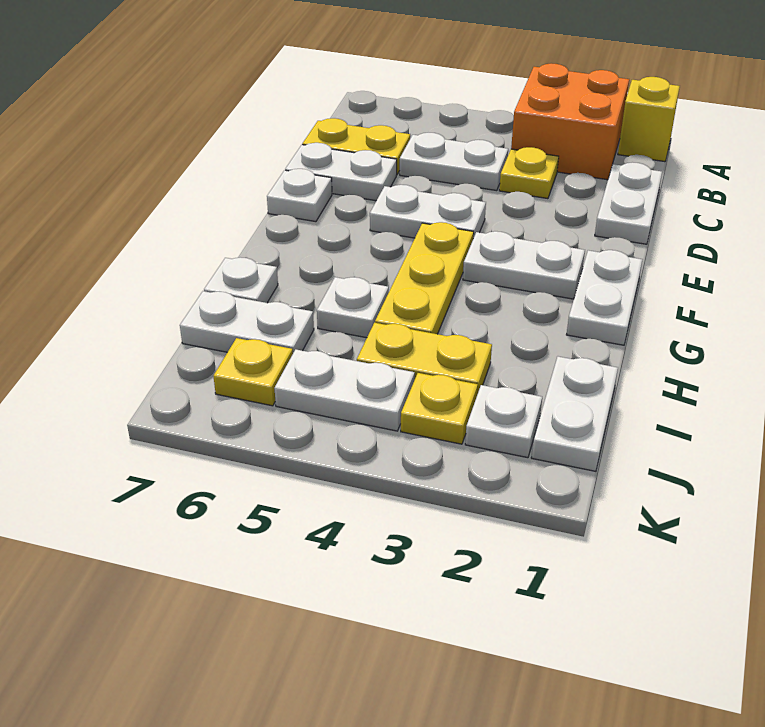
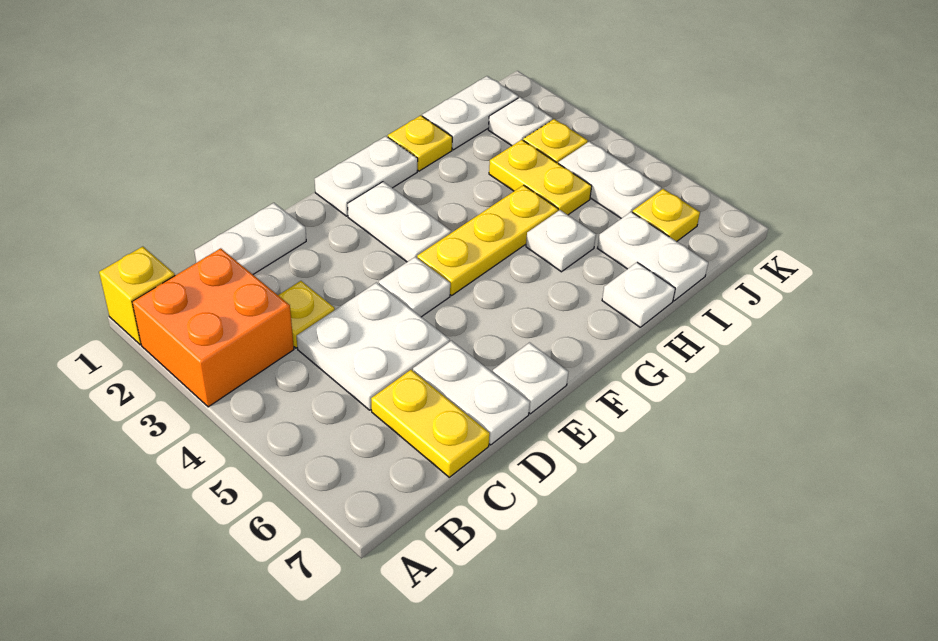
white plate C4:C5 level 1 -> white plate C4:D5 level 1
white plate E4:E5 level 1 -> white plate E4 level 1
none -> yellow plate H1 level 1

